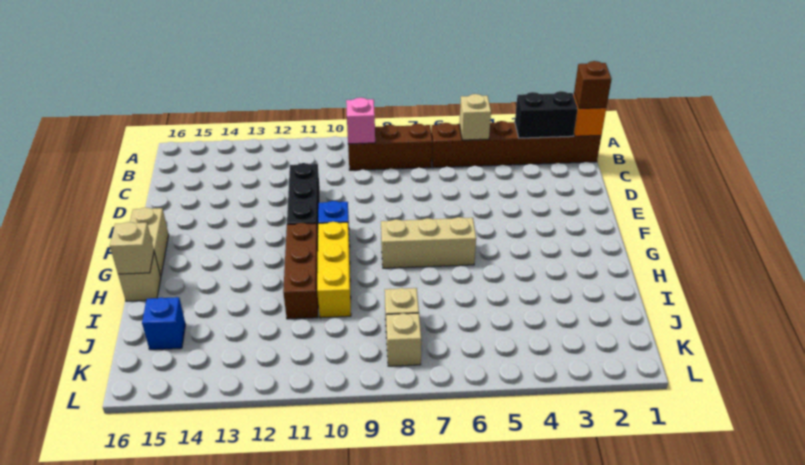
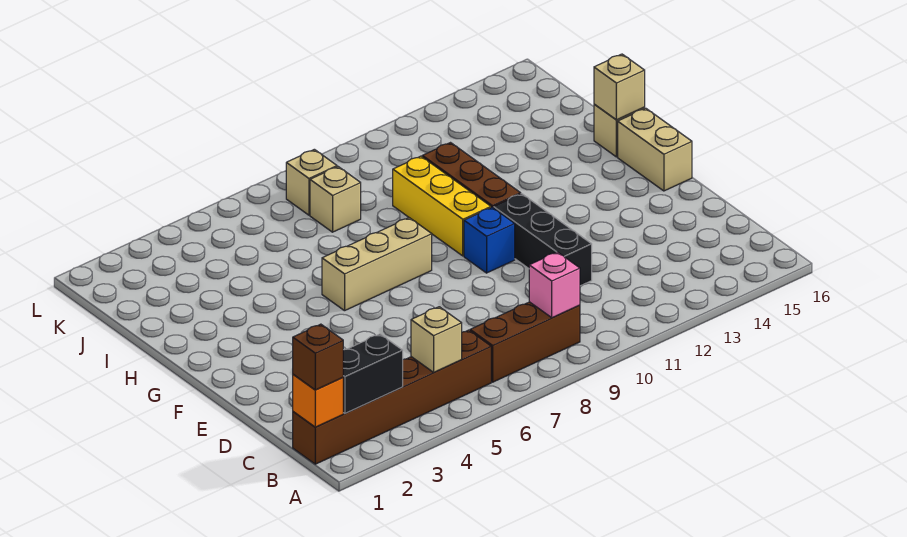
blue brick J15 level 1 -> none

